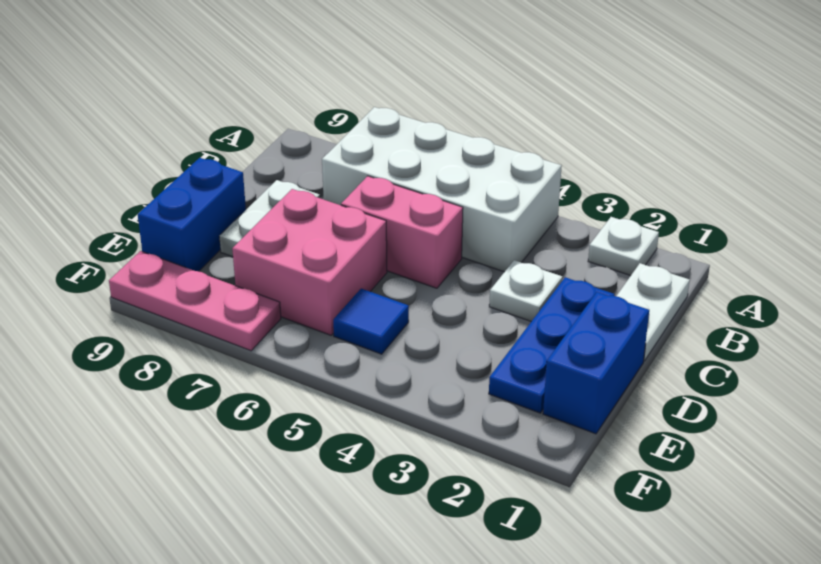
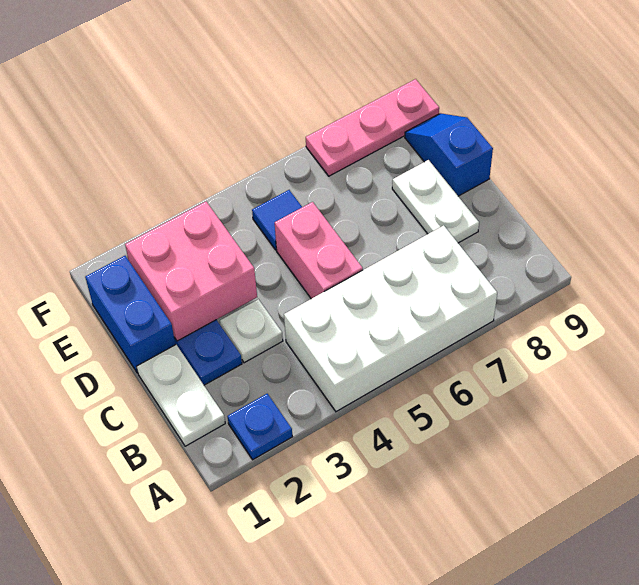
white plate A2 level 1 -> blue plate A2 level 1
pink brick C5:C6 level 1 -> pink brick C5:D5 level 1
pink brick D6:E7 level 1 -> pink brick D2:E3 level 2
blue brick D9:E9 level 1 -> blue slope D9:E9 level 1 top D

